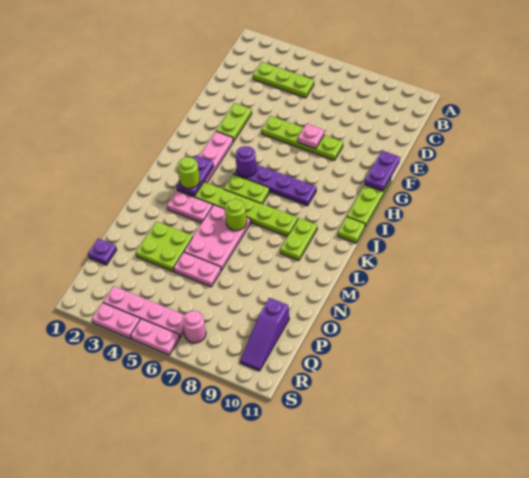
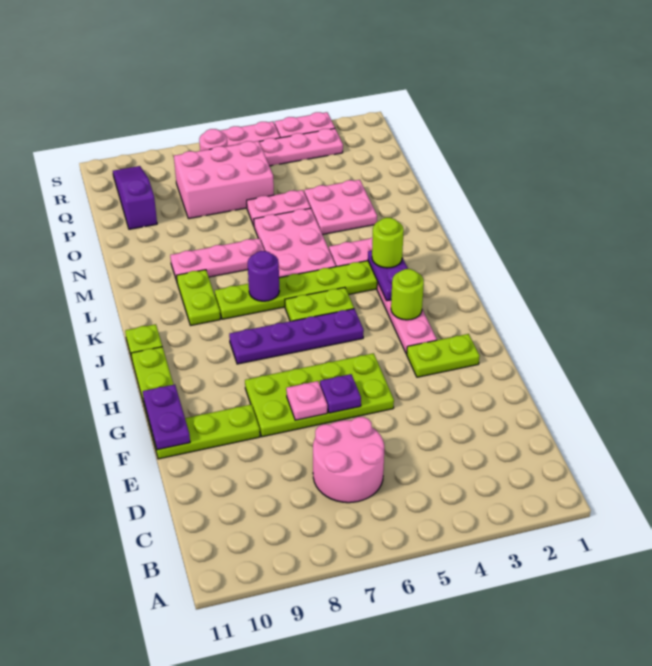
lime plate C3:C5 level 1 -> lime plate F9:F11 level 1
none -> pink round brick C6:D7 level 1
lime plate F3:G3 level 1 -> lime plate G2:G3 level 1
lime plate F5:F8 level 1 -> lime plate F5:G8 level 1
purple round brick I5 level 2 -> purple round brick K7 level 2
lime round brick L6 level 2 -> lime round brick I3 level 2
none -> pink plate M7:M9 level 1
lime plate N3:O4 level 1 -> pink plate N3:O4 level 1
purple plate P1 level 1 -> purple plate F6 level 2
none -> pink brick P6:Q8 level 1

